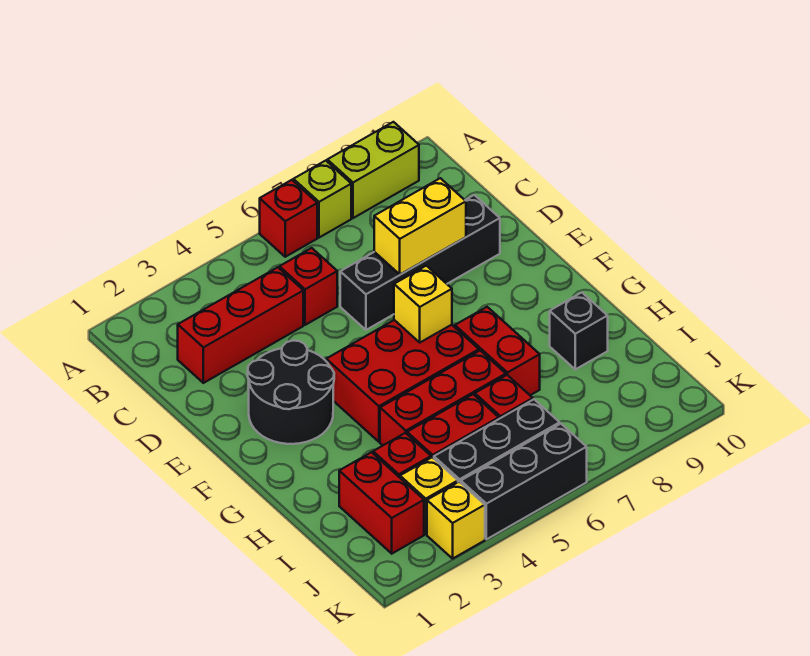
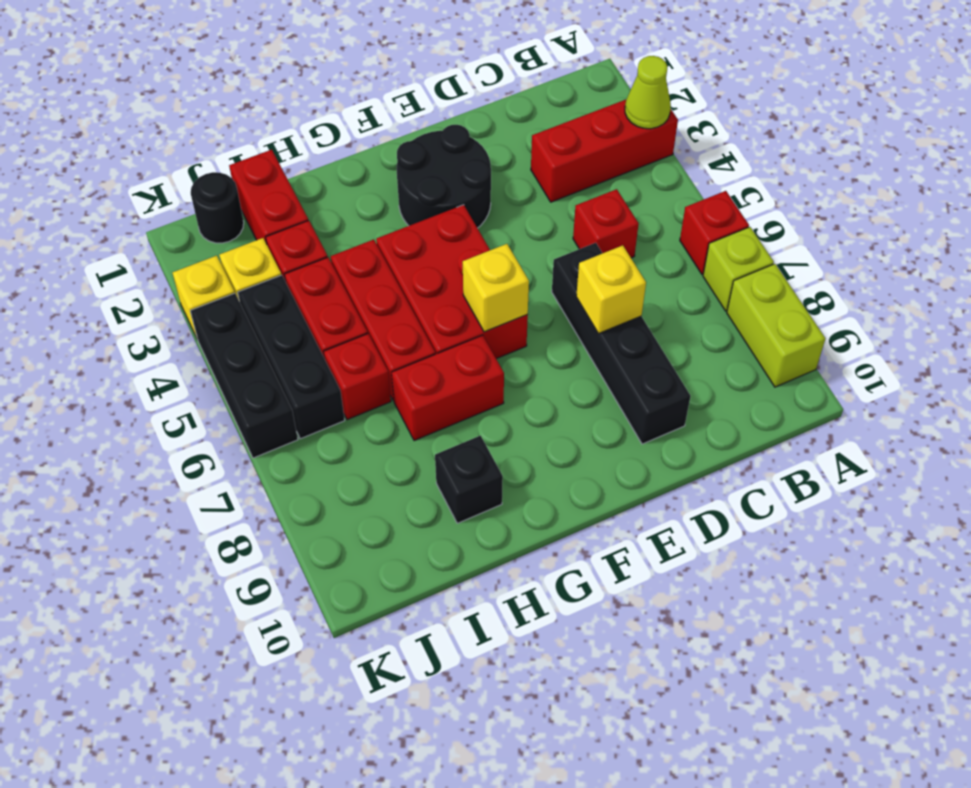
none -> lime cone A3 level 2
red brick C2:C4 level 1 -> red brick A3:C3 level 1
yellow brick D7:D8 level 2 -> yellow brick D7 level 2
red brick I2:J2 level 1 -> red brick I1:I2 level 1
none -> black round brick J1 level 1

